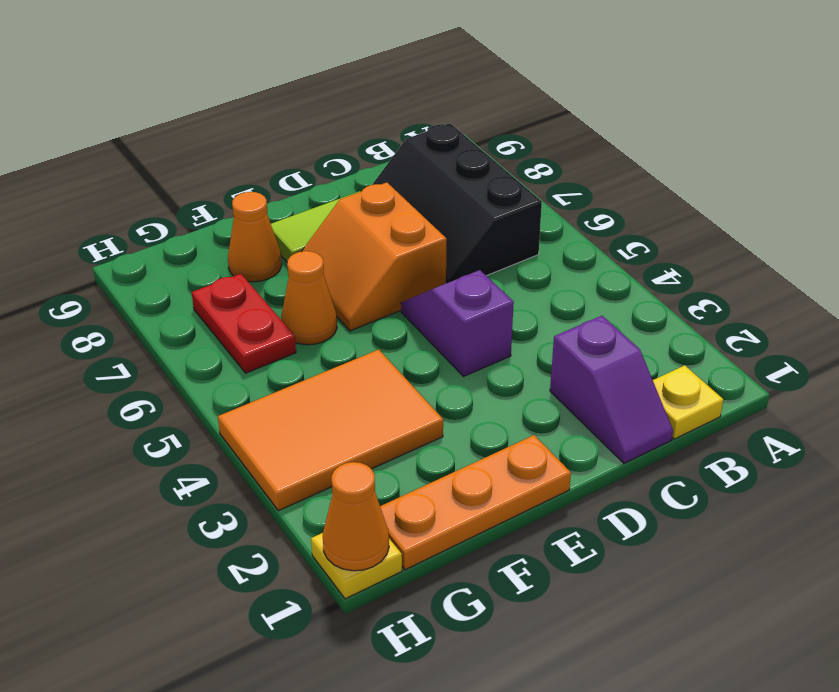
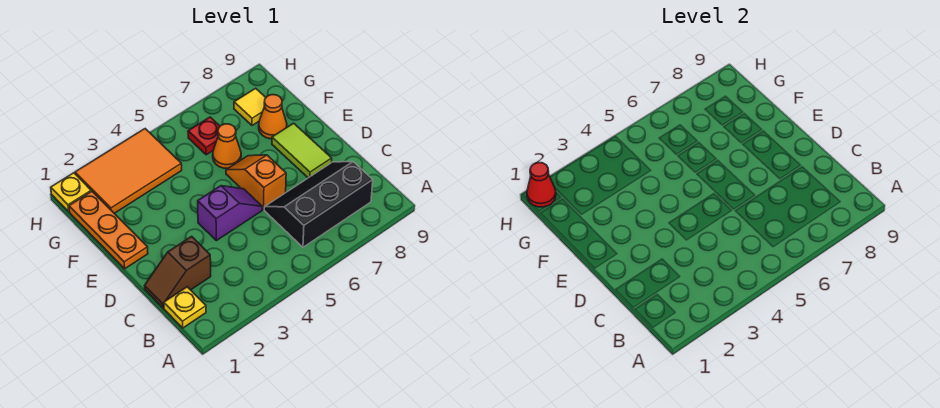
purple slope C1:C2 level 1 top 2 -> brown slope C1:C2 level 1 top 2
orange slope D6:E7 level 1 top D -> orange slope D6:E6 level 1 top D
orange tile F3:H4 level 1 -> orange tile G2:H4 level 1
red plate G6:G7 level 1 -> red plate G6 level 1
none -> yellow tile G8 level 1
orange cone H1 level 2 -> red cone H1 level 2

